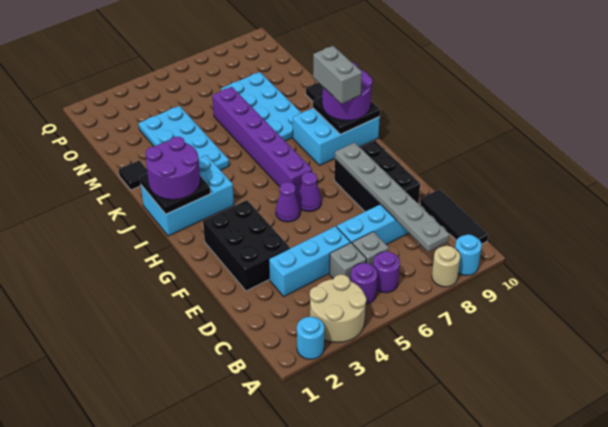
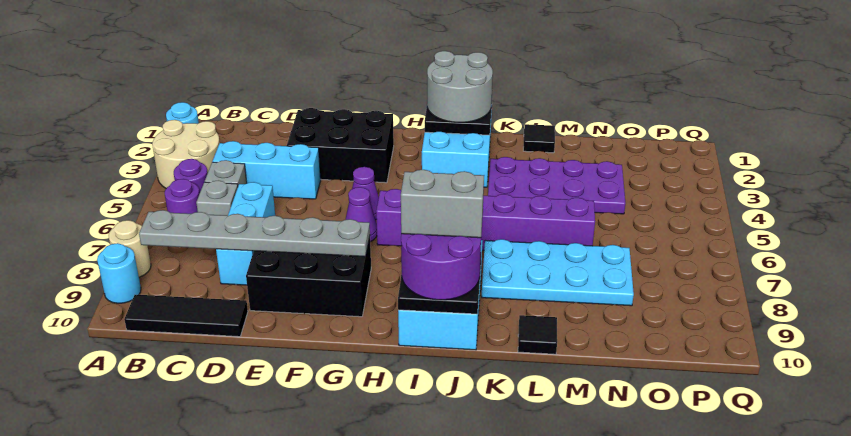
cyan brick D3:D5 level 1 -> cyan brick C4:E4 level 1
purple round brick I1:J2 level 3 -> grey round brick I1:J2 level 3
cyan plate K3:N4 level 1 -> purple plate K3:N4 level 1

